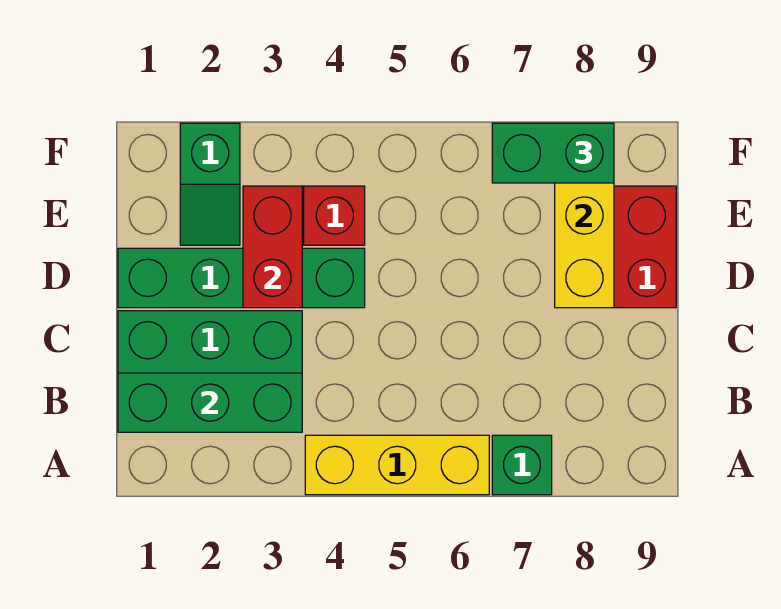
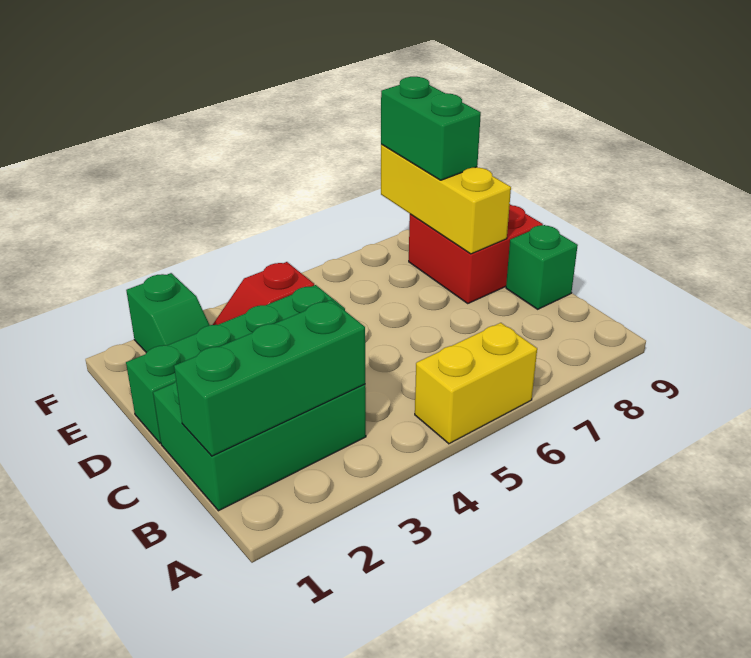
yellow brick A4:A6 level 1 -> yellow brick A5:A6 level 1
green brick A7 level 1 -> green brick C9 level 1
red brick D3:E3 level 2 -> none
green brick F7:F8 level 3 -> green brick E8:F8 level 3

